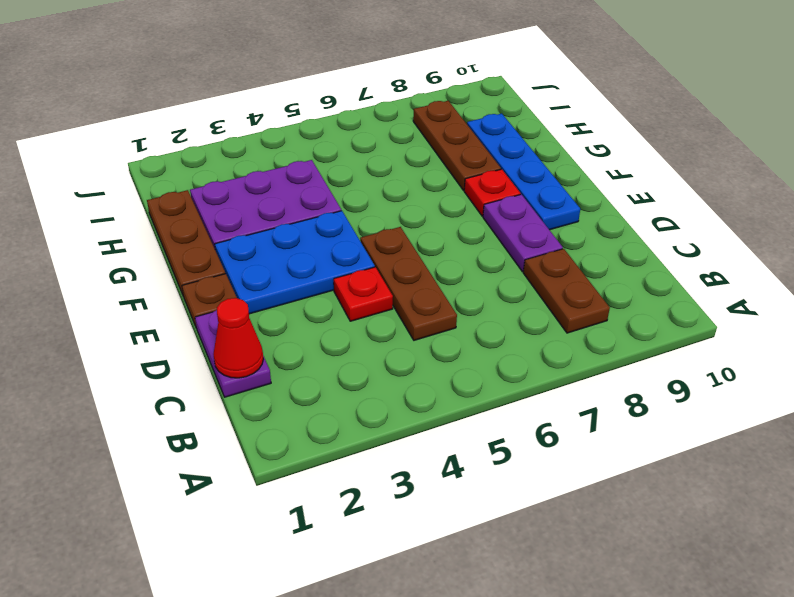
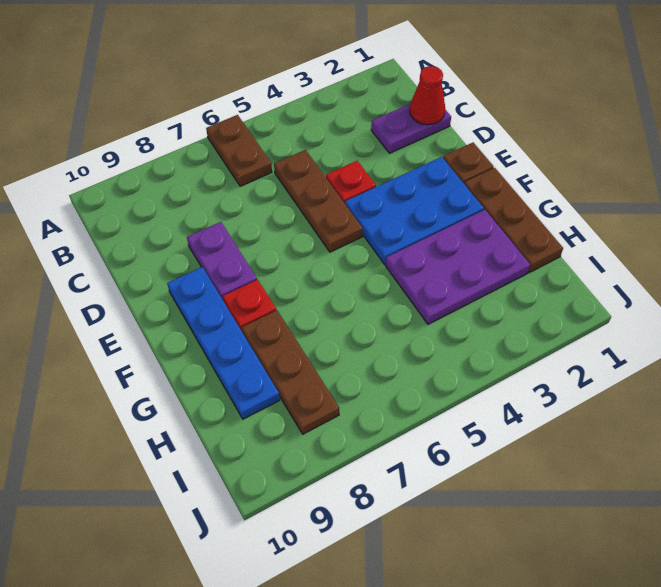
brown plate B8:C8 level 1 -> brown plate A6:B6 level 1
purple plate C1:D1 level 1 -> purple plate C1:C2 level 1

